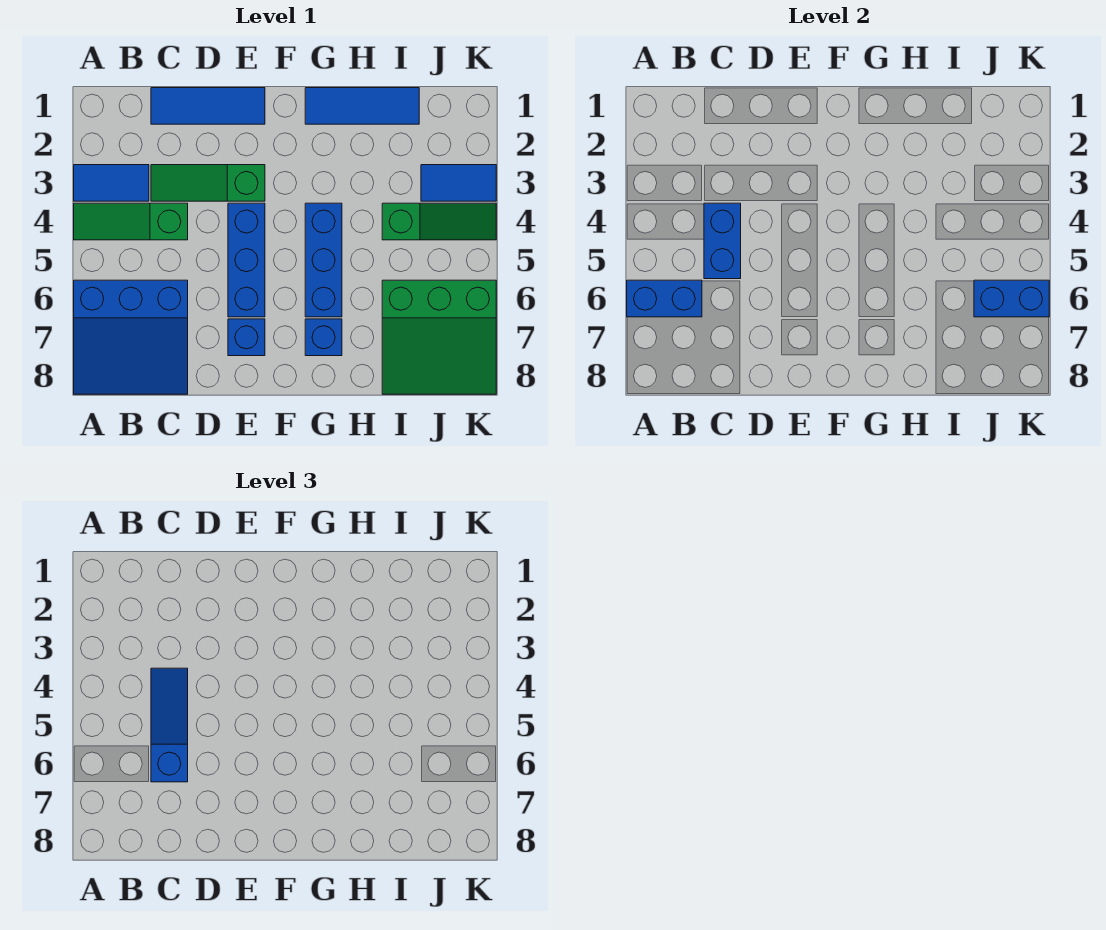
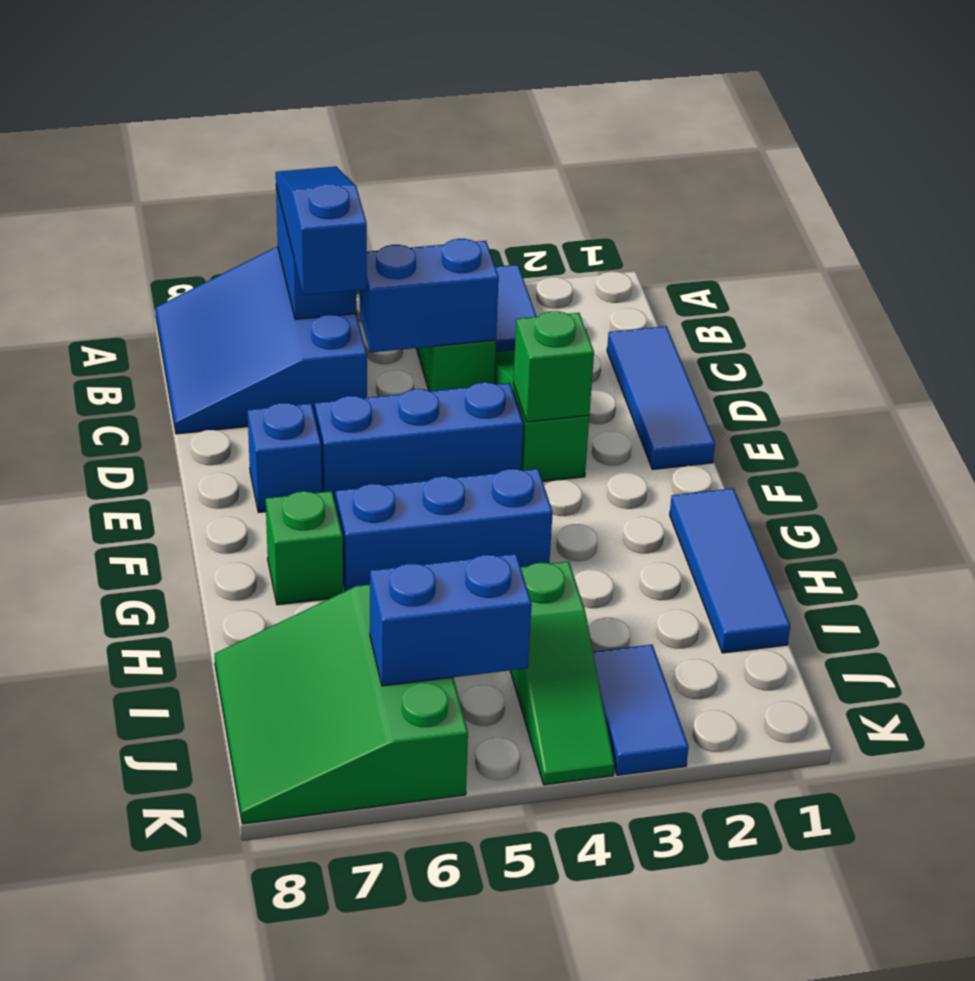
blue slope C4:C6 level 3 top 6 -> blue slope A6:C6 level 3 top C
none -> green brick E3 level 2
blue brick G7 level 1 -> green brick G7 level 1
blue brick J6:K6 level 2 -> blue brick J5:J6 level 2

